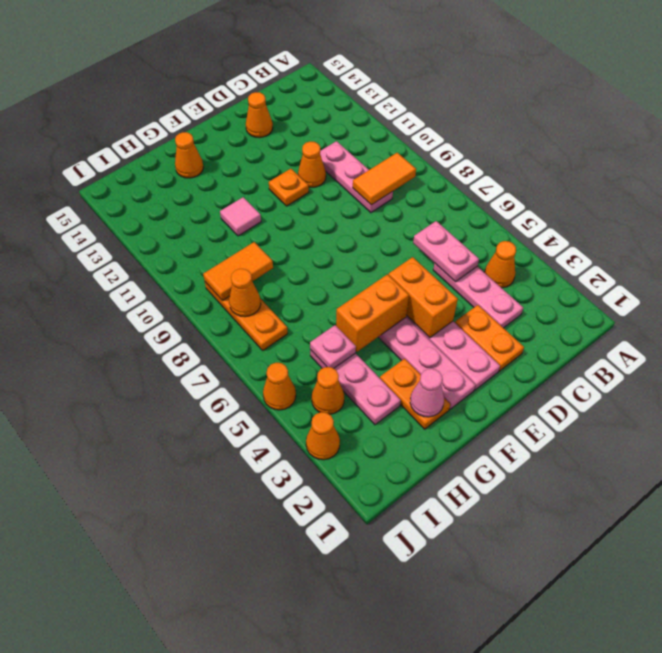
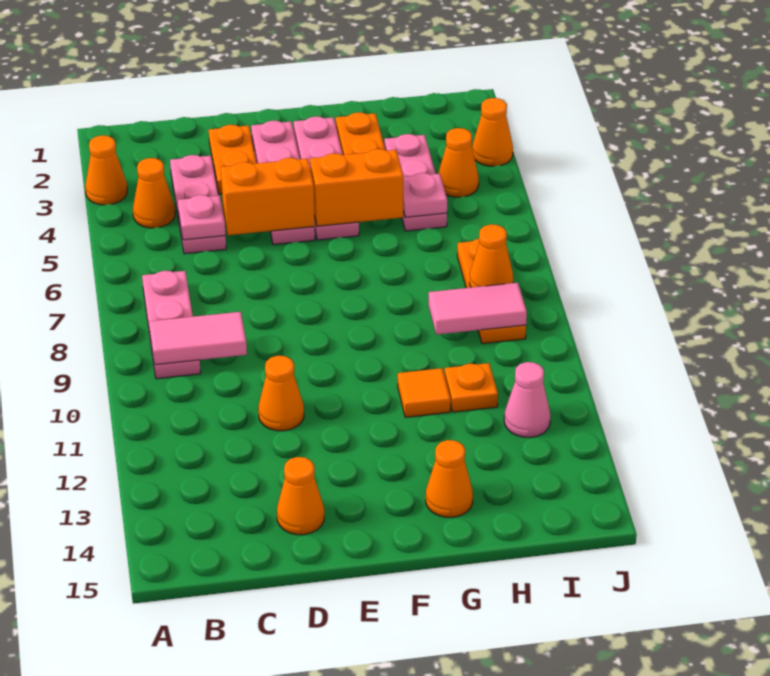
orange tile B9:C9 level 2 -> pink tile B9:C9 level 2
pink plate C5:C6 level 2 -> pink plate C5 level 2
pink plate C9:C11 level 1 -> pink plate B7:B9 level 1
orange brick E4:E5 level 2 -> orange brick D5:E5 level 2
orange plate E11 level 1 -> orange plate H11 level 1
pink cone G2 level 2 -> pink cone I12 level 1
pink tile G11 level 1 -> orange tile G11 level 1
orange tile H9:I9 level 2 -> pink tile H9:I9 level 2
orange cone J5 level 1 -> orange cone A3 level 1

